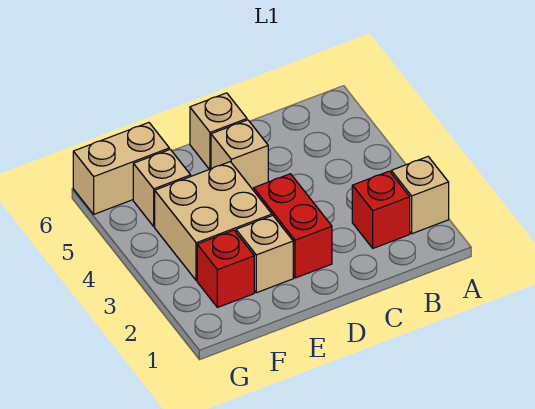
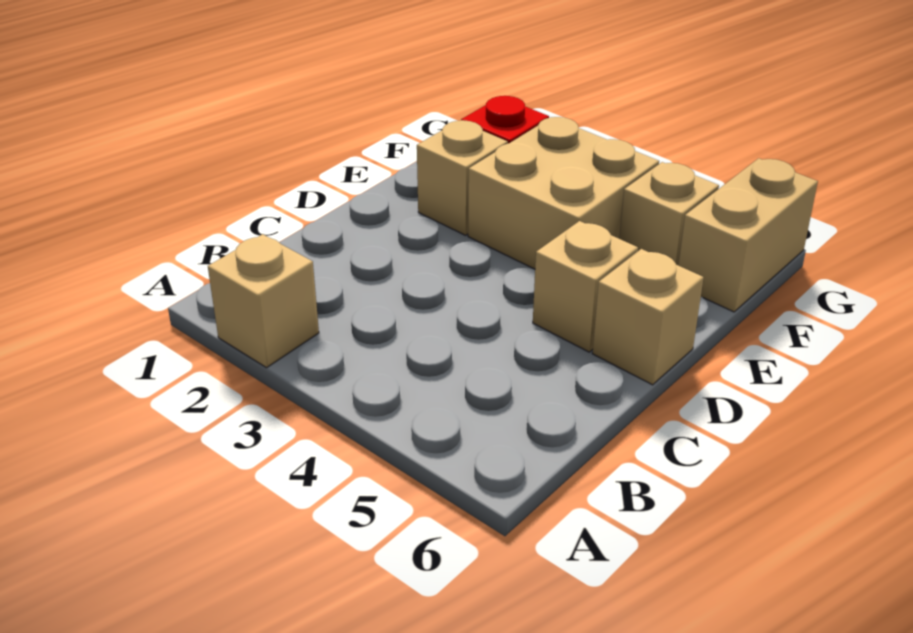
red brick B2 level 1 -> none
red brick D2:D3 level 1 -> none

